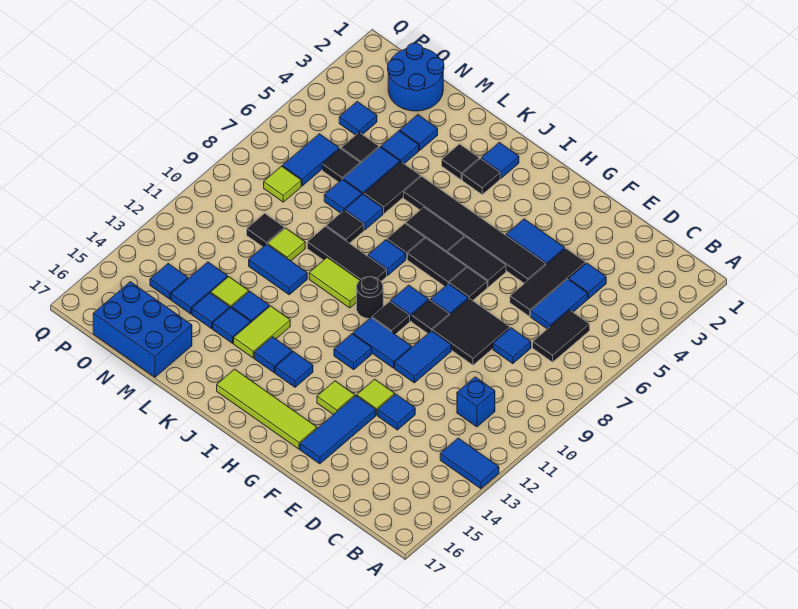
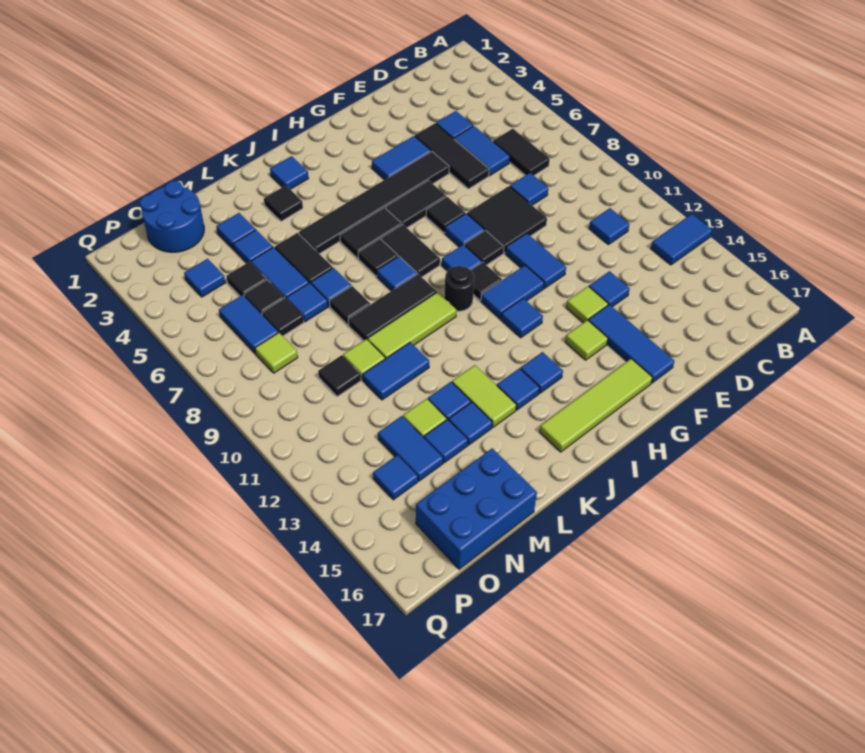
blue brick C11 level 1 -> blue tile C11 level 1
black tile H7:I7 level 1 -> black tile I7:I8 level 1
black tile J3 level 1 -> black tile N7 level 1
lime tile J10:K10 level 1 -> lime tile J10:L10 level 1

